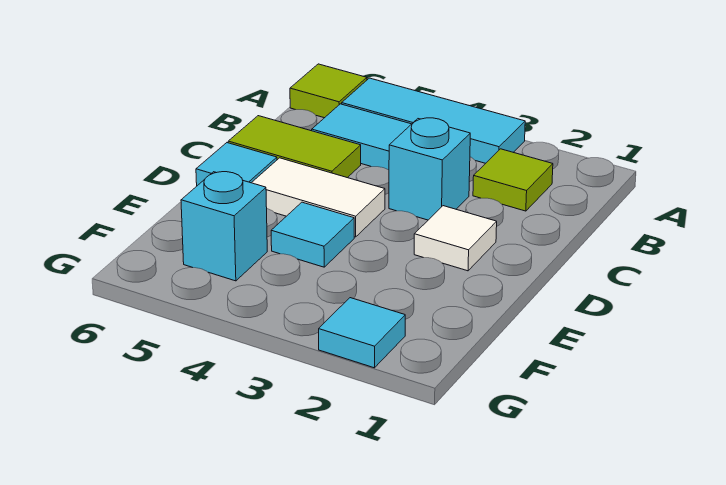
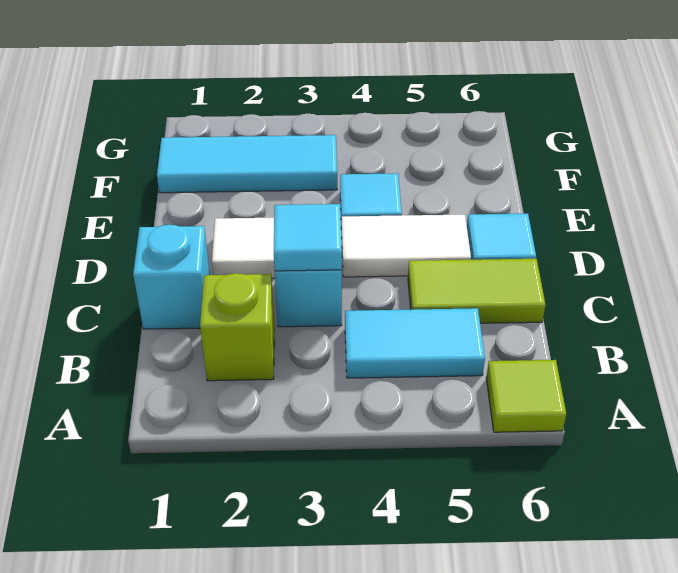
cyan tile A3:A5 level 1 -> cyan tile F1:F3 level 1
lime tile B2 level 1 -> lime brick B2 level 1
cyan brick F5 level 1 -> cyan brick C1 level 1
cyan tile G2 level 1 -> cyan tile C3 level 2

